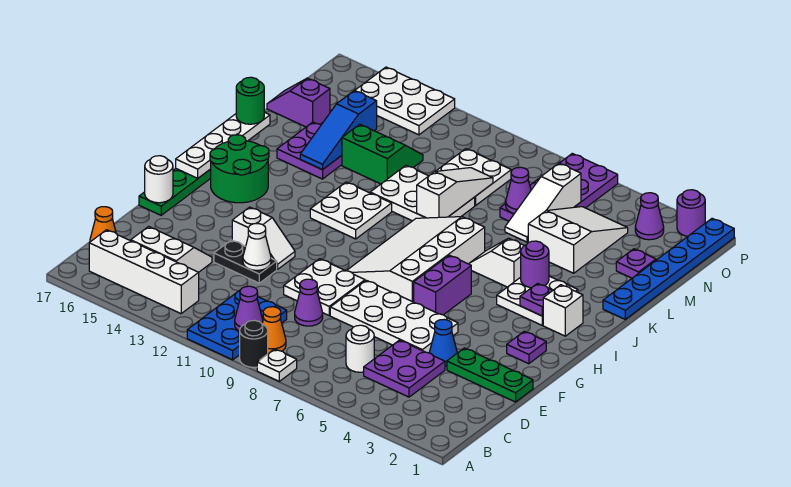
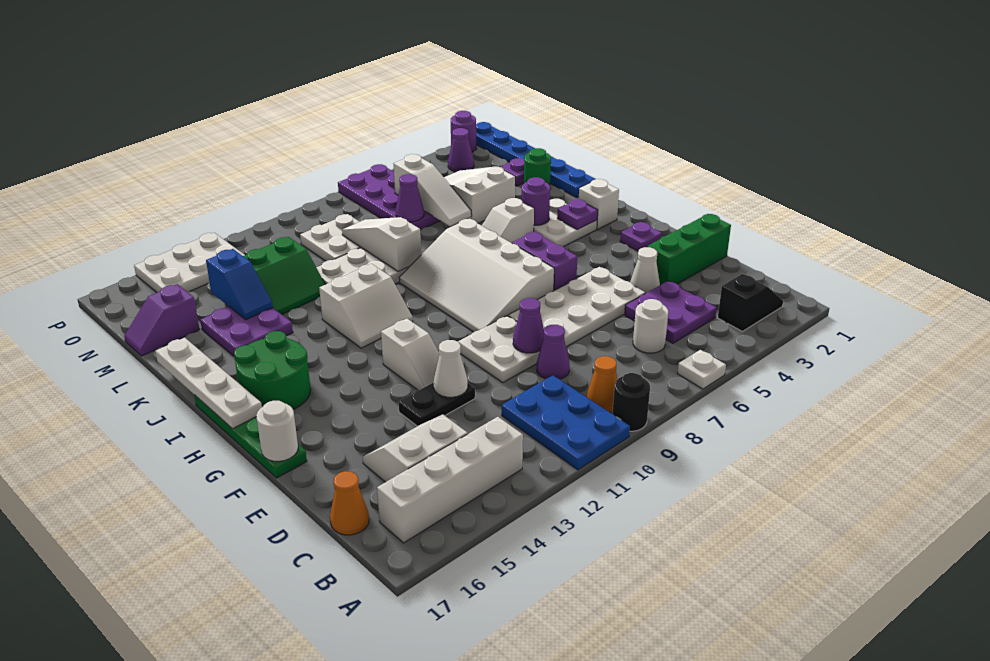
white plate A8 level 1 -> white plate A6 level 1
none -> black slope B2:B3 level 1 top 3
purple cone B10 level 2 -> purple cone E9 level 2
green plate E1:E3 level 1 -> green brick E1:E3 level 1
blue cone E4 level 1 -> white cone E4 level 1
white slope F12:F13 level 1 top 13 -> white slope F12:G12 level 1 top G
white plate I11:J12 level 1 -> white slope I11:J12 level 1 top J
blue slope K14:M14 level 2 top M -> blue slope L14:M14 level 2 top M
green round brick K17 level 3 -> green round brick L2 level 1
green slope L12:M13 level 1 top L -> green slope L12:M13 level 1 top M

